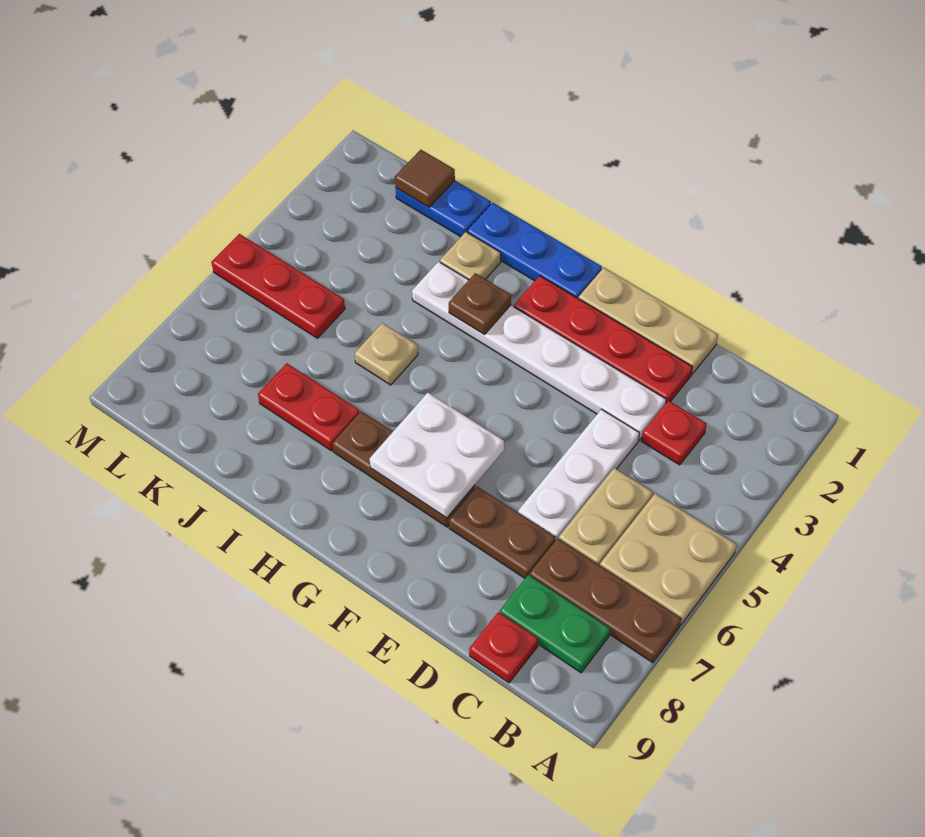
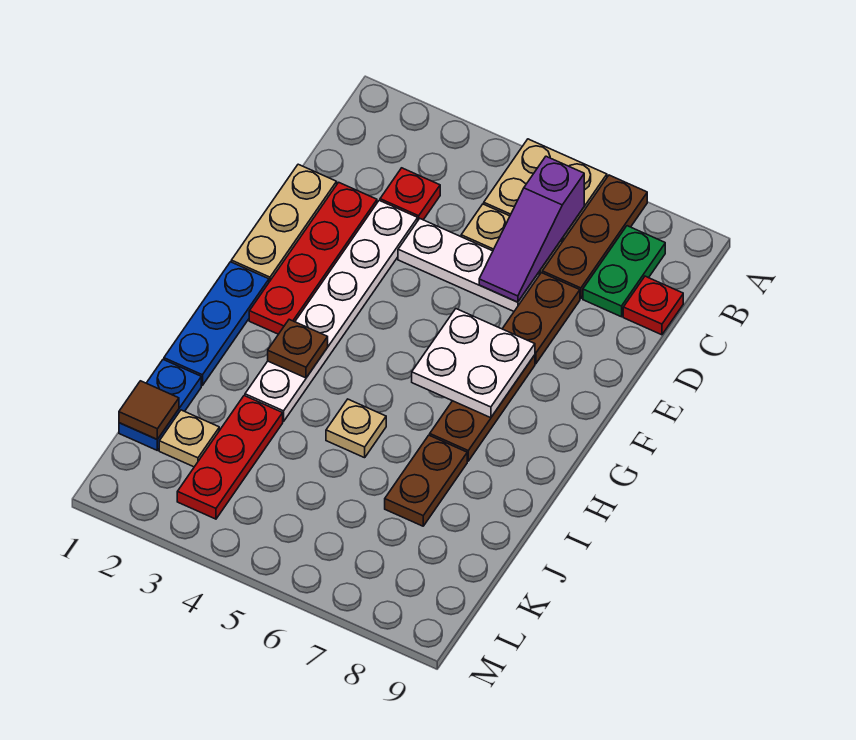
none -> purple slope B6:D6 level 2 top B
tan plate I2 level 1 -> tan plate K2 level 1
red plate I7:J7 level 1 -> brown plate I7:J7 level 1
red plate K5:M5 level 1 -> red plate J3:L3 level 1

